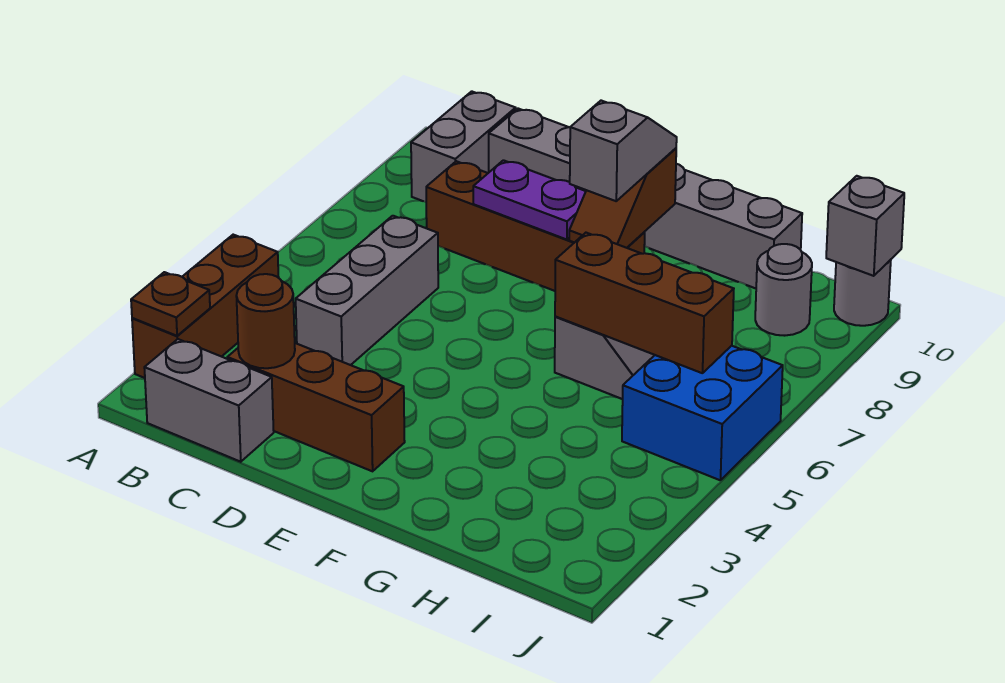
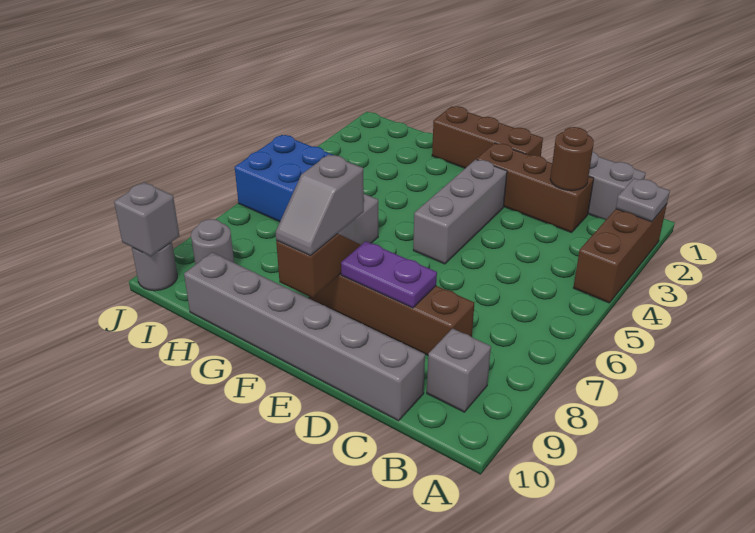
brown plate A2 level 2 -> grey plate A2 level 2
grey brick B9:B10 level 1 -> grey brick B9 level 1
grey brick C4:C6 level 1 -> grey brick E3:E5 level 1
brown brick G6:I6 level 2 -> brown brick E1:G1 level 1

